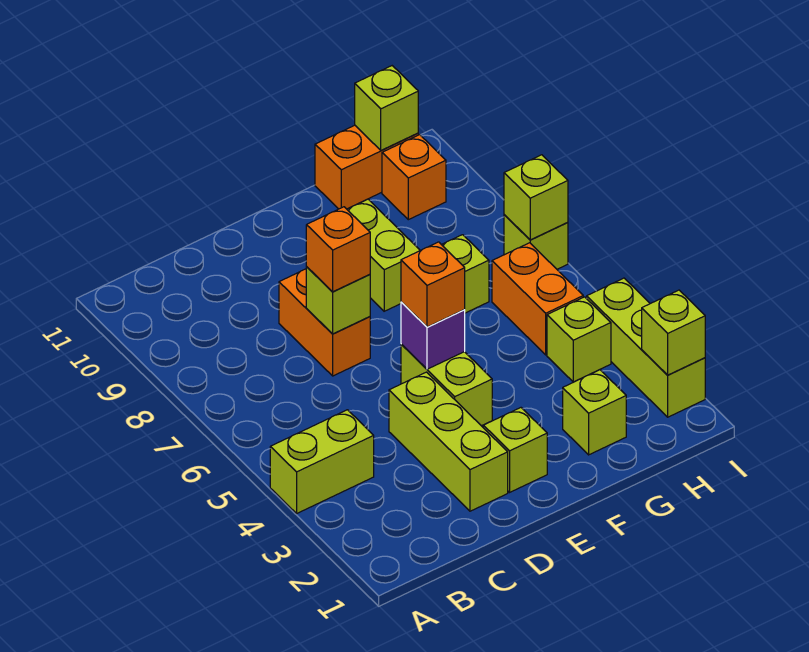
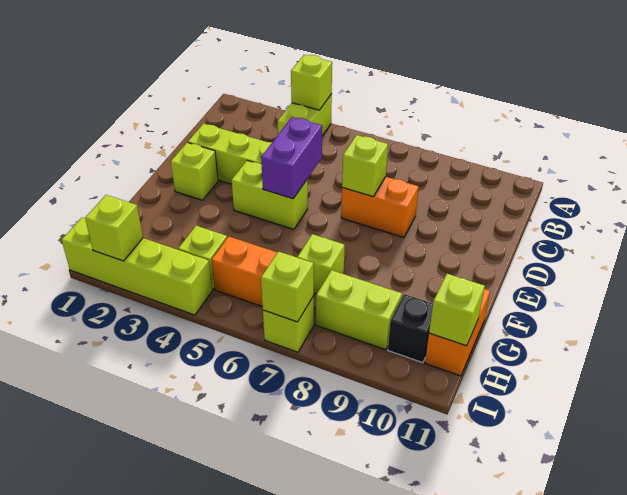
orange brick D7 level 3 -> none
purple brick E5 level 2 -> purple brick D5:E5 level 2
orange brick E5 level 3 -> none
lime brick F8:F9 level 1 -> lime brick H8:H9 level 1
lime brick G2 level 1 -> lime brick A4 level 2
orange brick H10 level 1 -> black brick H10 level 1
lime brick I2:I4 level 1 -> lime brick I1:I4 level 1

